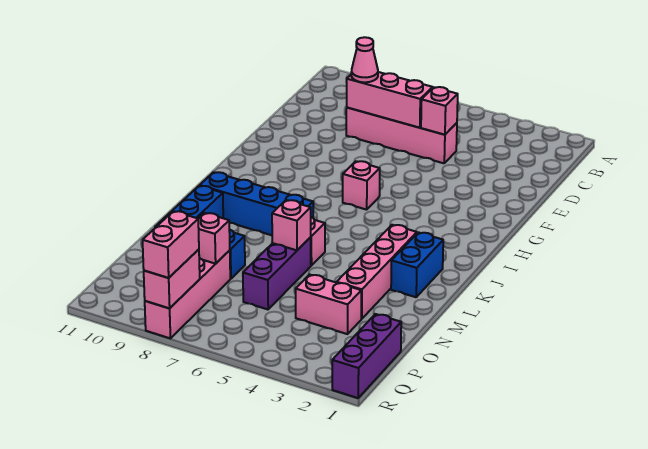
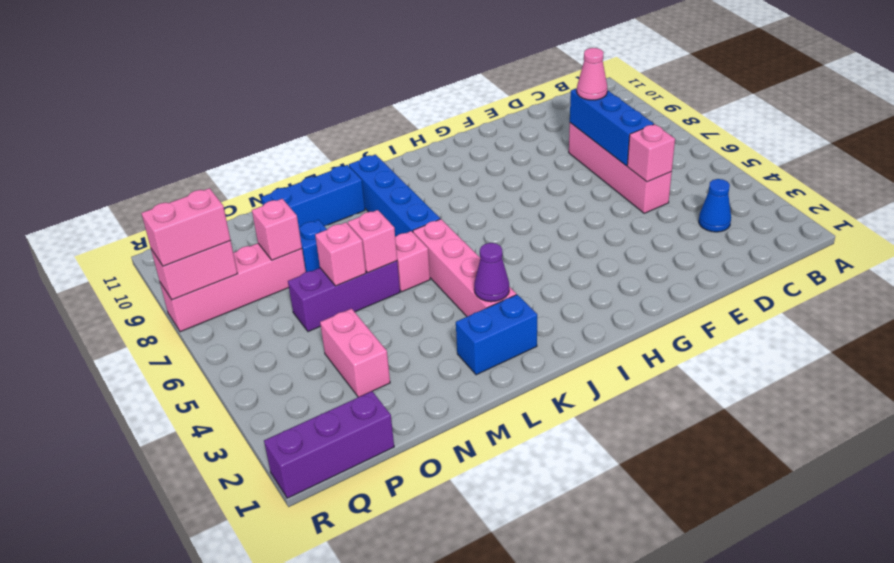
none -> blue cone C3 level 1
pink brick D6:D8 level 2 -> blue brick D6:D8 level 2
pink brick H6 level 1 -> pink brick N6 level 2
pink brick K3:N3 level 1 -> pink brick K3:K6 level 1
none -> purple cone K3 level 2

